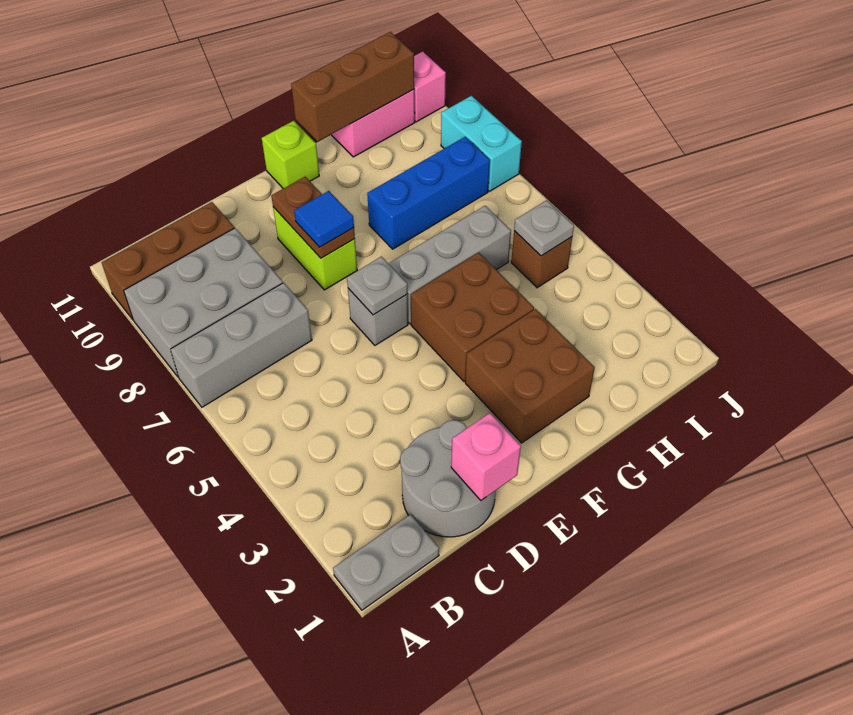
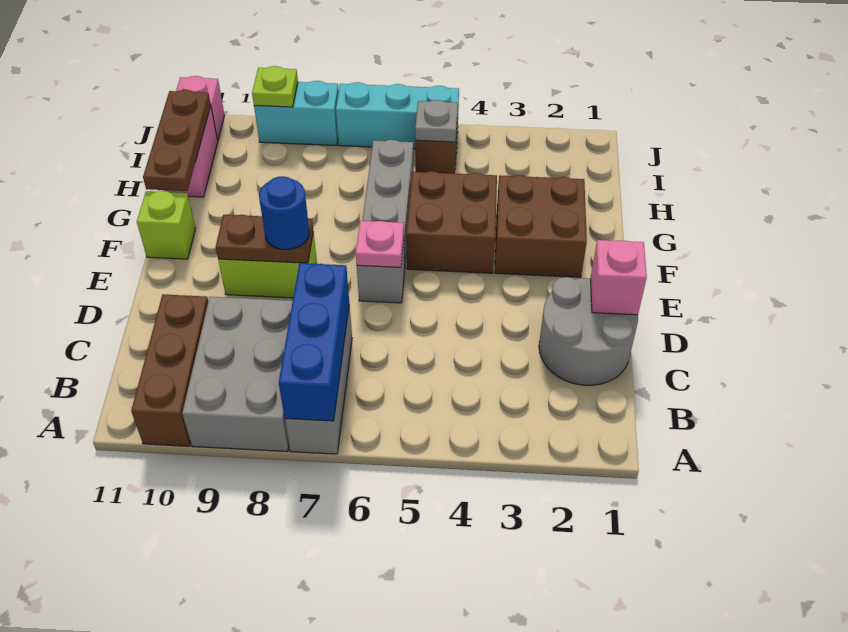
grey plate A1:B1 level 1 -> none
grey plate E6 level 2 -> pink plate E6 level 2
blue tile E8 level 3 -> blue round brick E8 level 3
blue brick G8:I8 level 1 -> blue brick A7:C7 level 2
brown brick G11:I11 level 2 -> brown plate G11:I11 level 2
none -> cyan brick J5:J7 level 1
none -> lime plate J9 level 2

